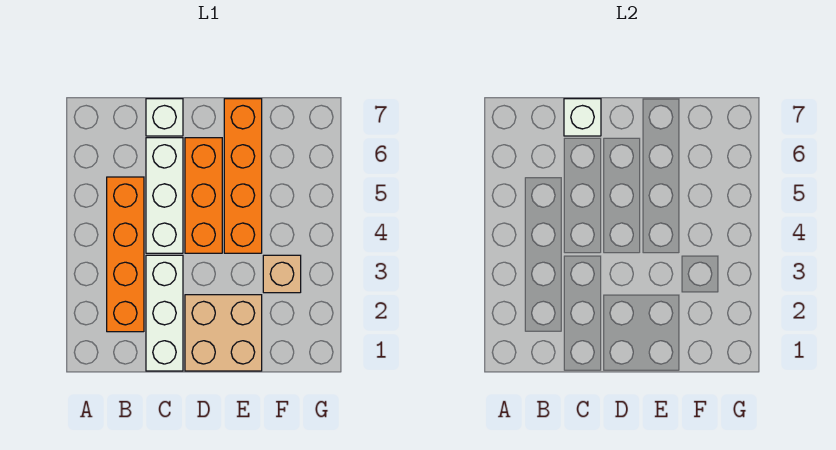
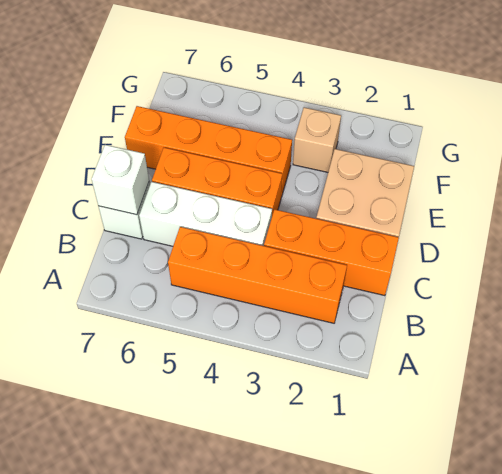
white brick C1:C3 level 1 -> orange brick C1:C3 level 1

